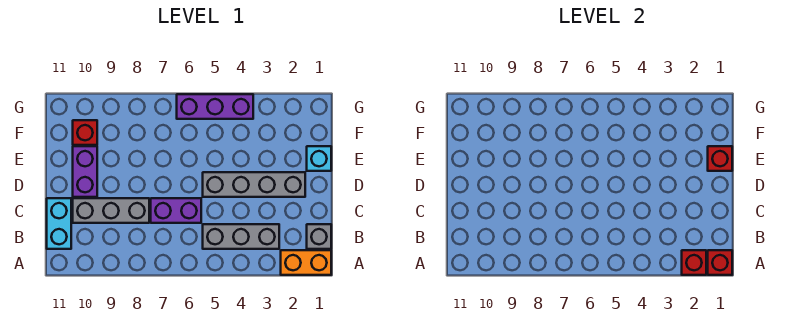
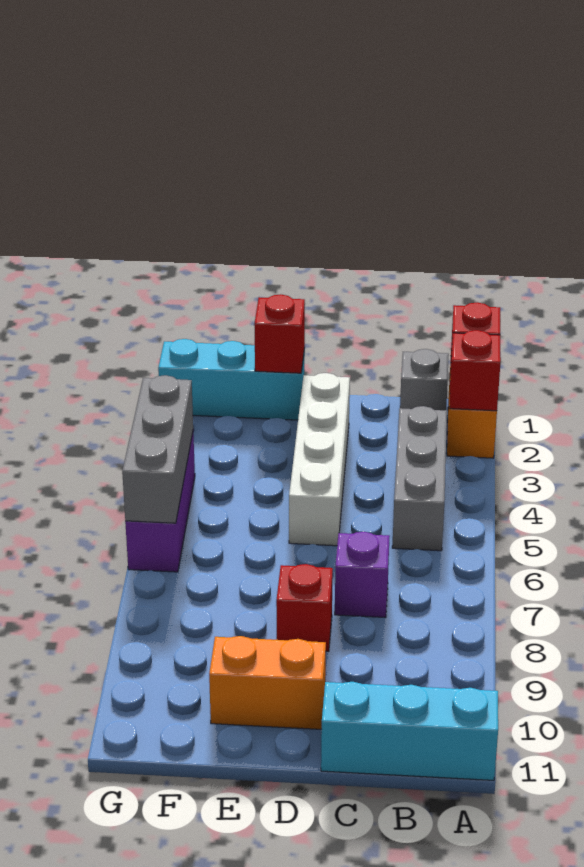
cyan brick B11:C11 level 1 -> cyan brick A11:C11 level 1
purple brick C6:C7 level 1 -> purple brick C7 level 1
grey brick C8:C10 level 1 -> grey brick G4:G6 level 2
grey brick D2:D5 level 1 -> white brick D2:D5 level 1
purple brick D10:E10 level 1 -> orange brick D10:E10 level 1
cyan brick E1 level 1 -> cyan brick E1:G1 level 1
red brick F10 level 1 -> red brick D8 level 1

